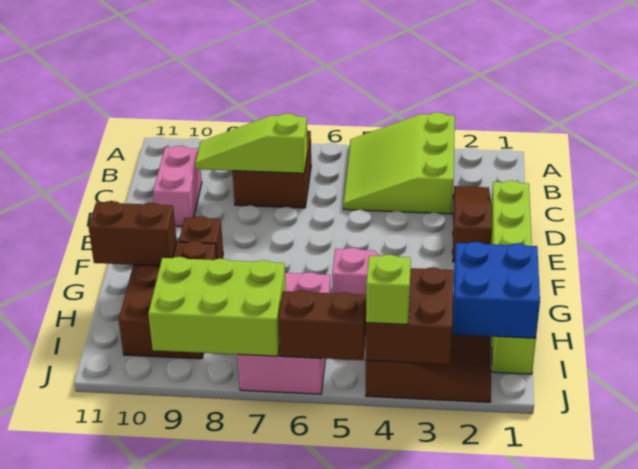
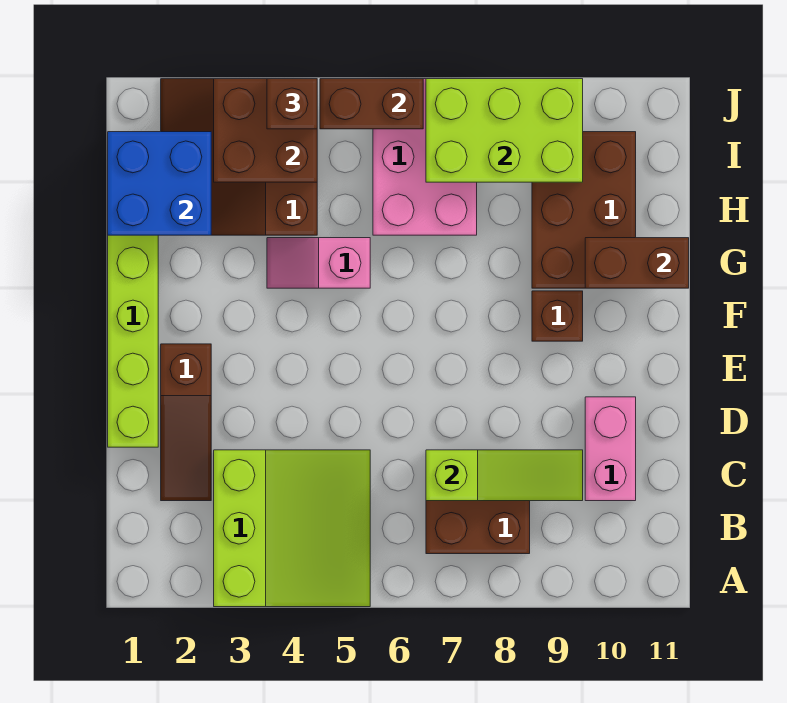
lime brick J4 level 3 -> brown brick J4 level 3

